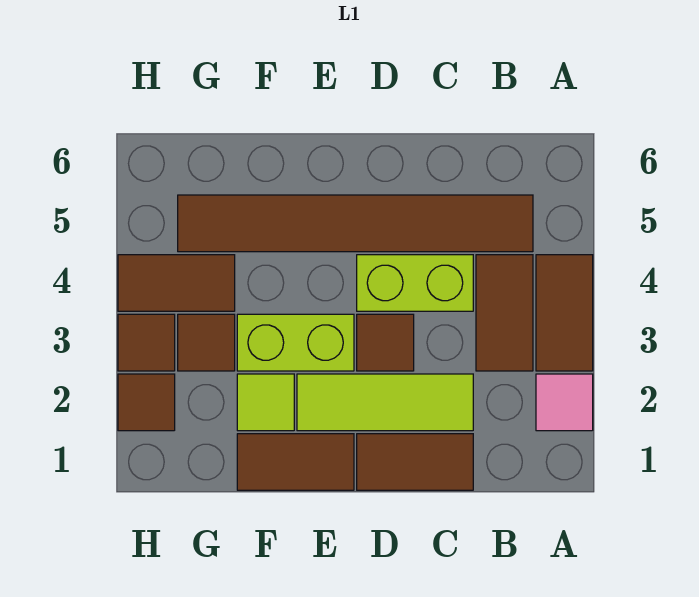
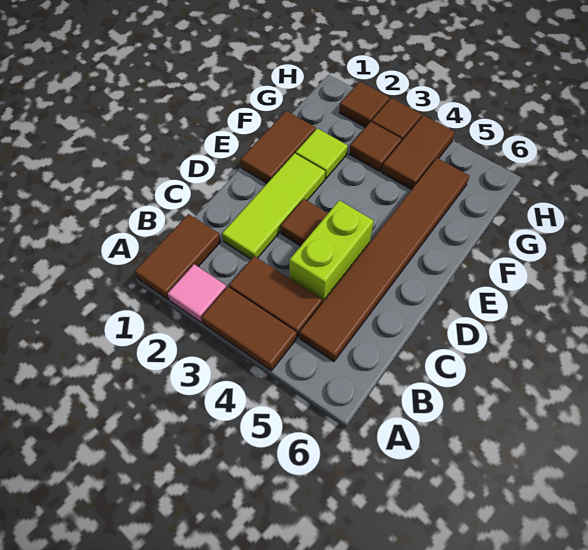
brown tile C1:D1 level 1 -> brown tile A1:B1 level 1
lime brick E3:F3 level 1 -> none

